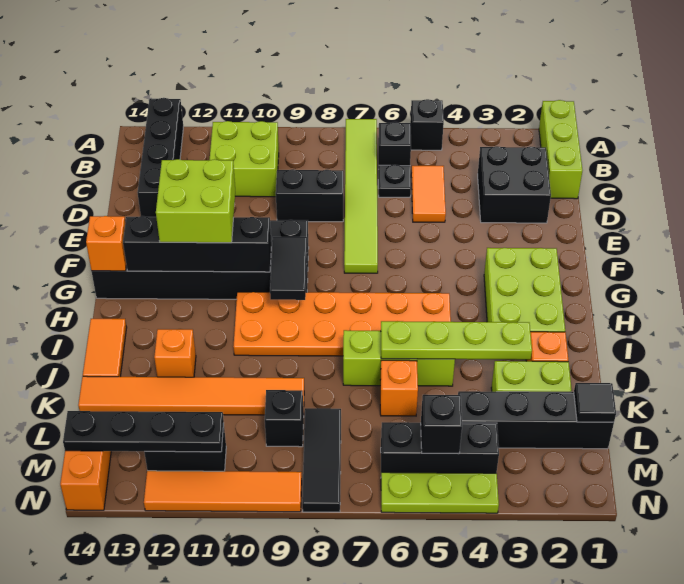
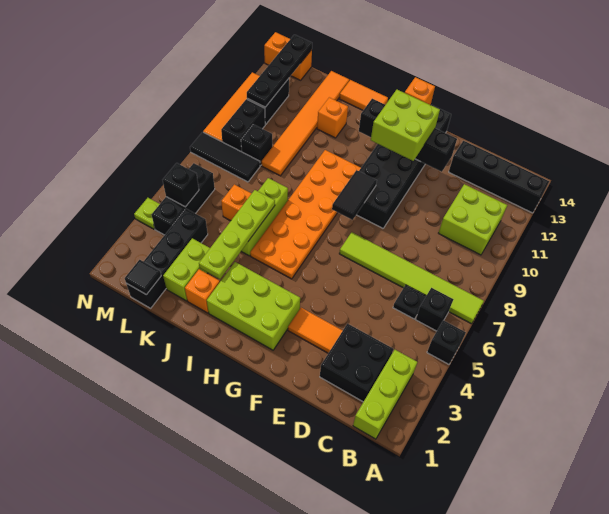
lime brick A1:C1 level 1 -> lime brick B1:B3 level 1
orange tile C5:D5 level 1 -> orange tile E3:F3 level 1
black brick D8:D9 level 1 -> black brick M9:M10 level 1
black tile G9:H9 level 2 -> black tile G8:G9 level 2
black brick G10:G13 level 2 -> black brick E12:H12 level 2
lime plate N4:N6 level 1 -> lime plate N4 level 1

